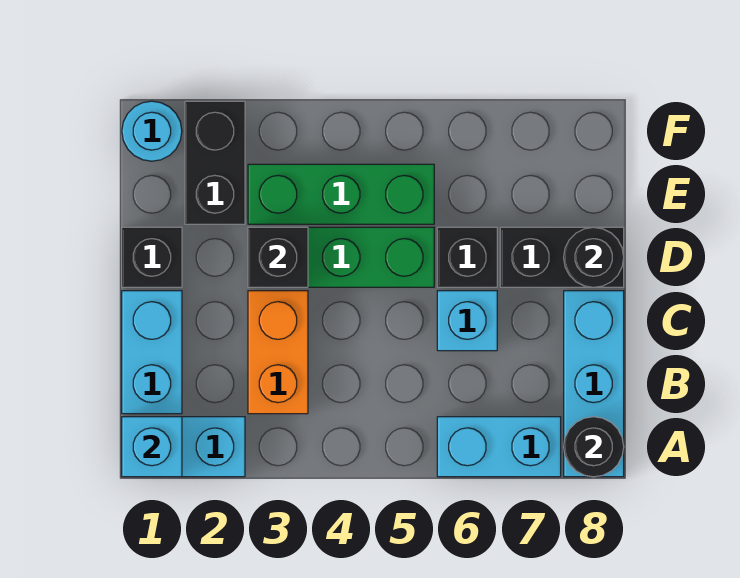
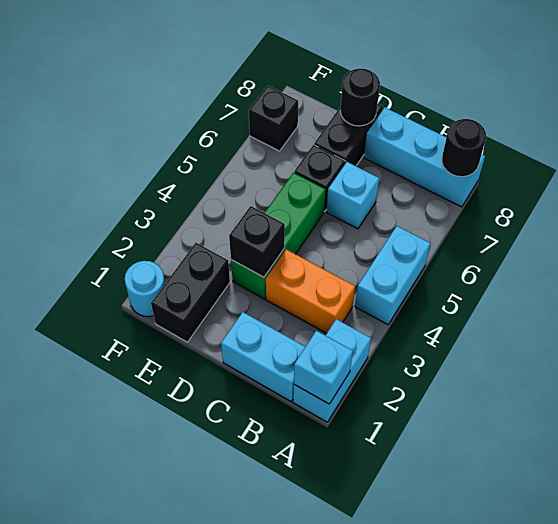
cyan brick A6:A7 level 1 -> cyan brick A4:A5 level 1
black brick D1 level 1 -> black brick F7 level 1
black brick E2:F2 level 1 -> black brick E1:E2 level 1
green brick E3:E5 level 1 -> none

